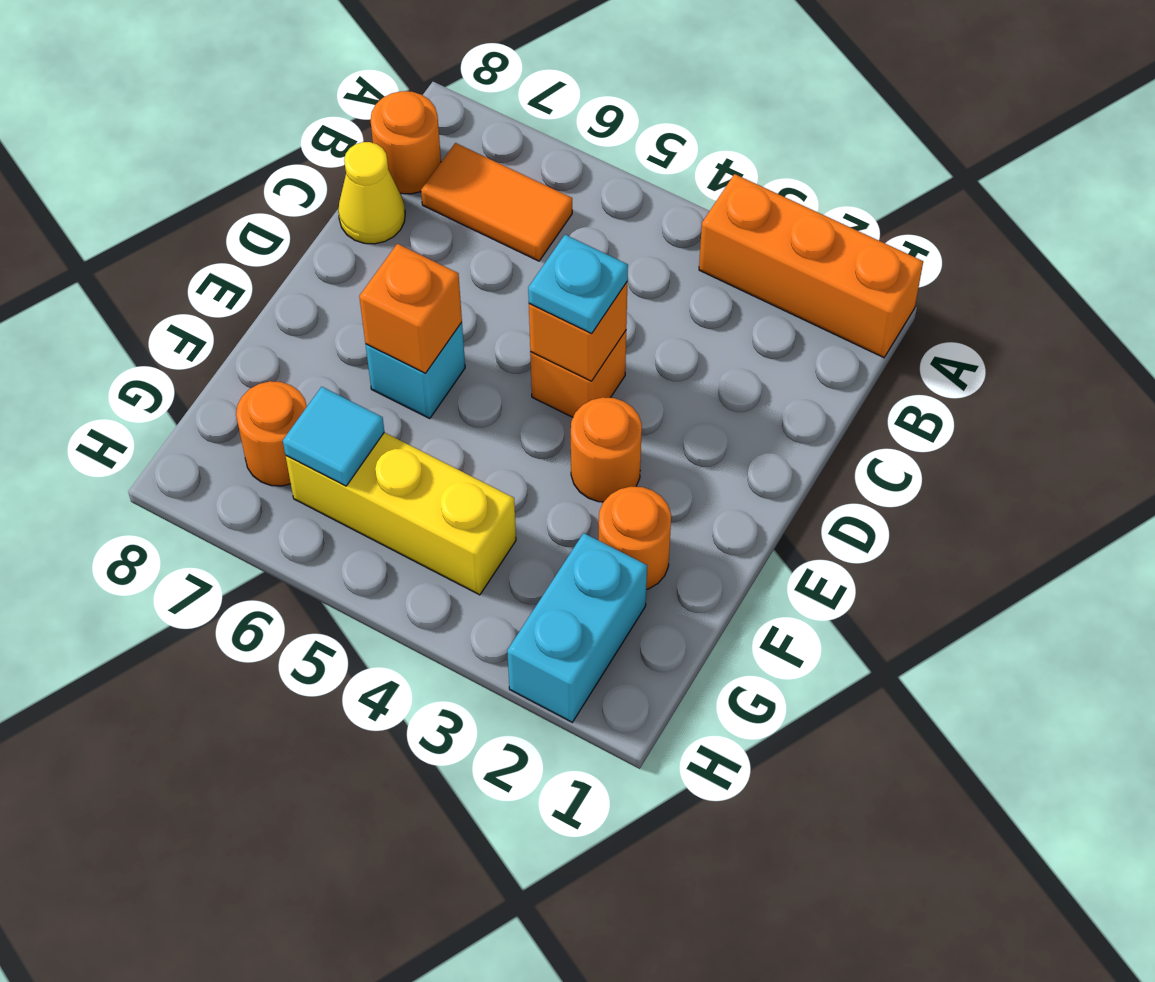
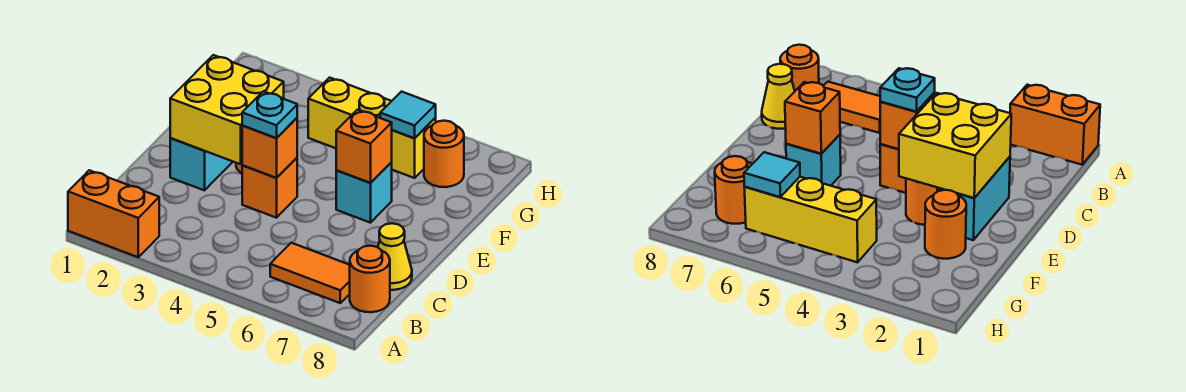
orange brick A1:A3 level 1 -> orange brick A1:A2 level 1
none -> yellow brick D2:E3 level 2
cyan brick G2:H2 level 1 -> cyan brick D2:E2 level 1

